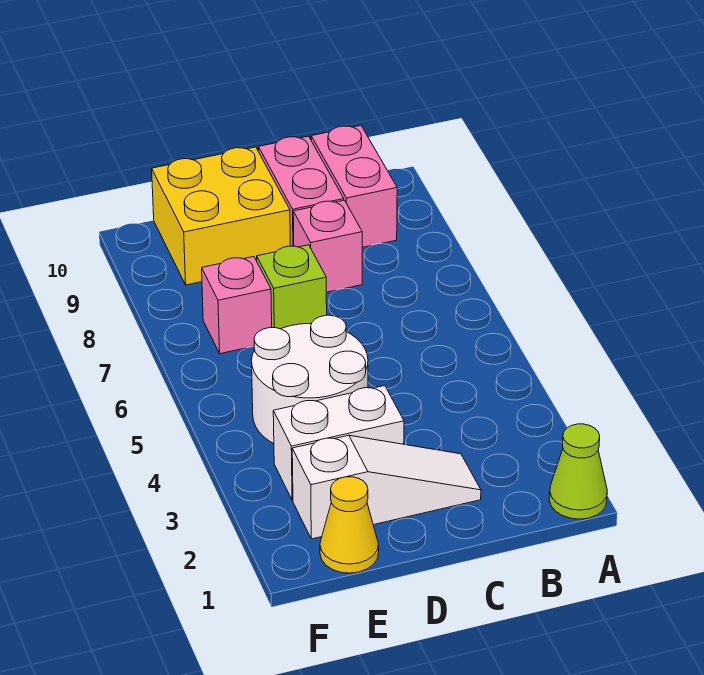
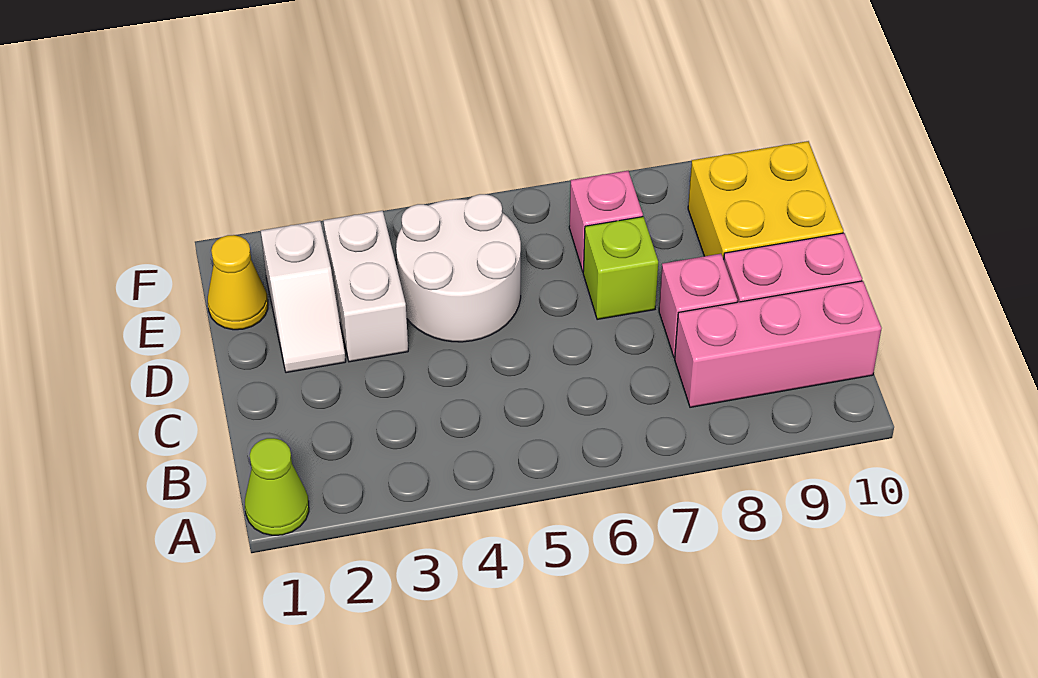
pink brick B9:B10 level 1 -> pink brick B8:B10 level 1
white slope C2:E2 level 1 top E -> white slope D2:E2 level 1 top E

